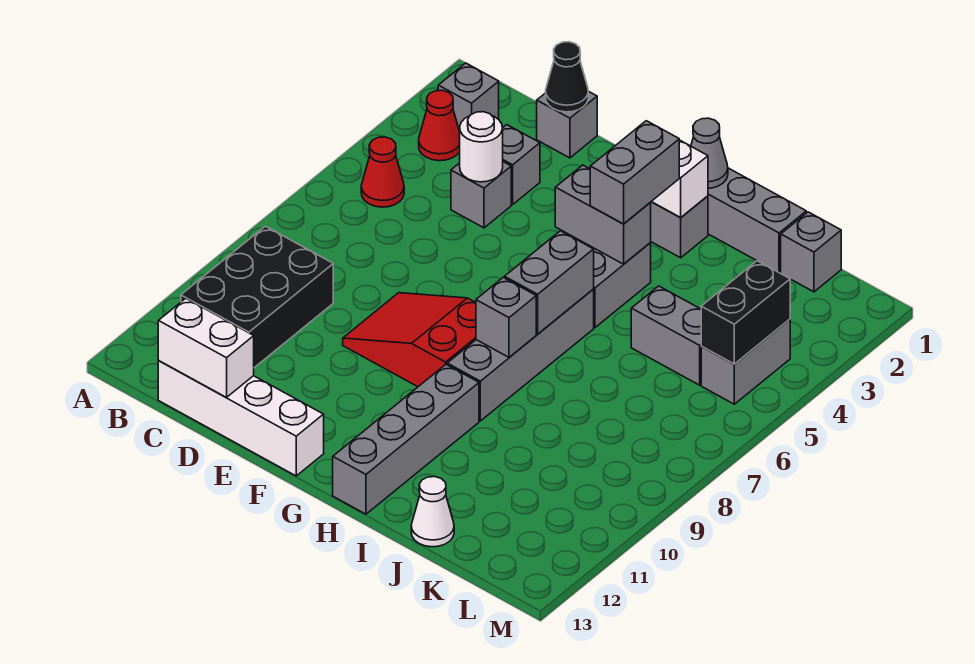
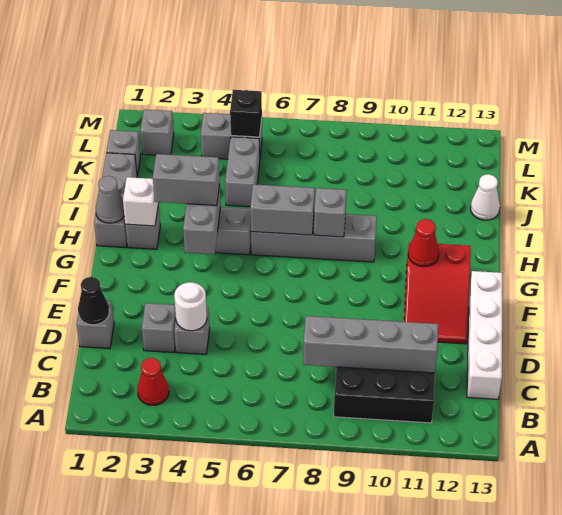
grey brick B2 level 1 -> grey brick L2 level 1
red cone B5 level 1 -> red cone G11 level 2
white brick C13:D13 level 2 -> none
red slope E8:G9 level 1 top G -> red slope E11:G12 level 1 top G
grey brick H10:H13 level 1 -> grey brick C8:C11 level 2
black brick L4:L5 level 2 -> black brick L5 level 2

